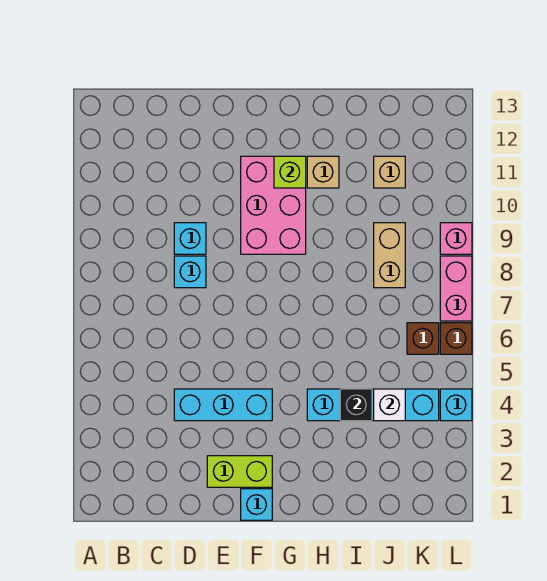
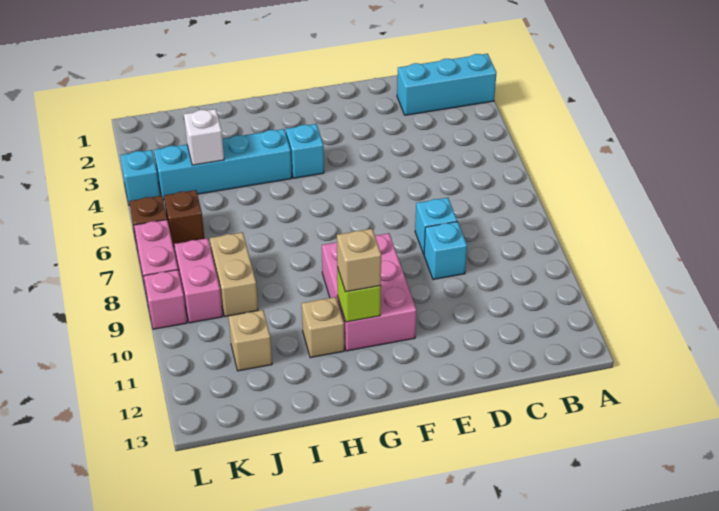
cyan brick D4:F4 level 1 -> cyan brick A2:C2 level 1
lime brick E2:F2 level 1 -> none
cyan brick F1 level 1 -> cyan brick G4 level 1
none -> tan brick G11 level 3
black brick I4 level 2 -> none
none -> pink brick K8:K9 level 1

